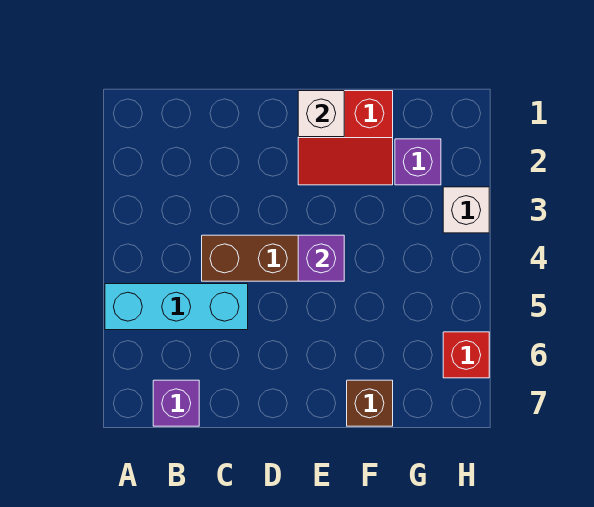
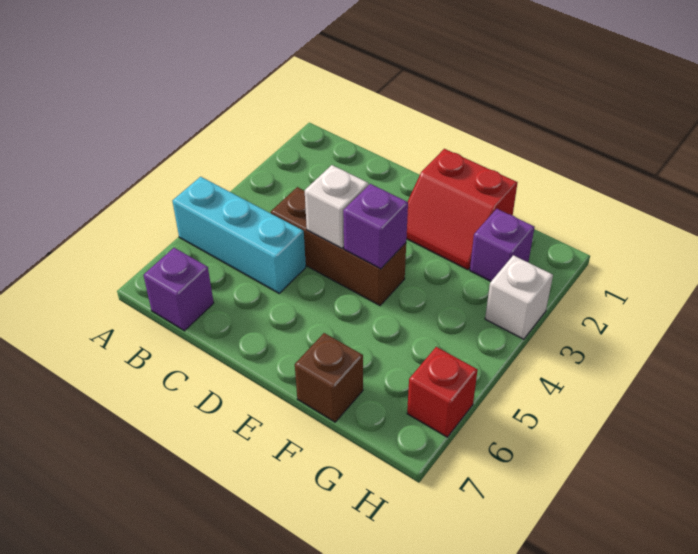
white brick E1 level 2 -> white brick D4 level 2

